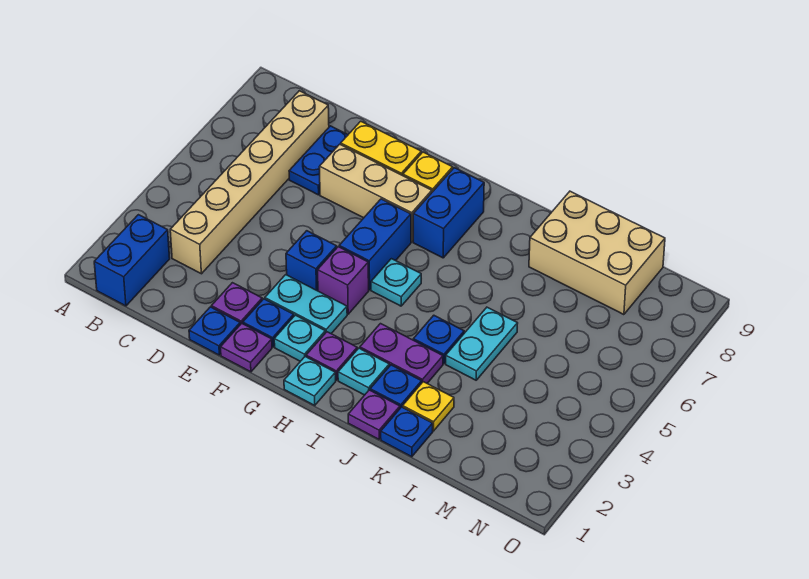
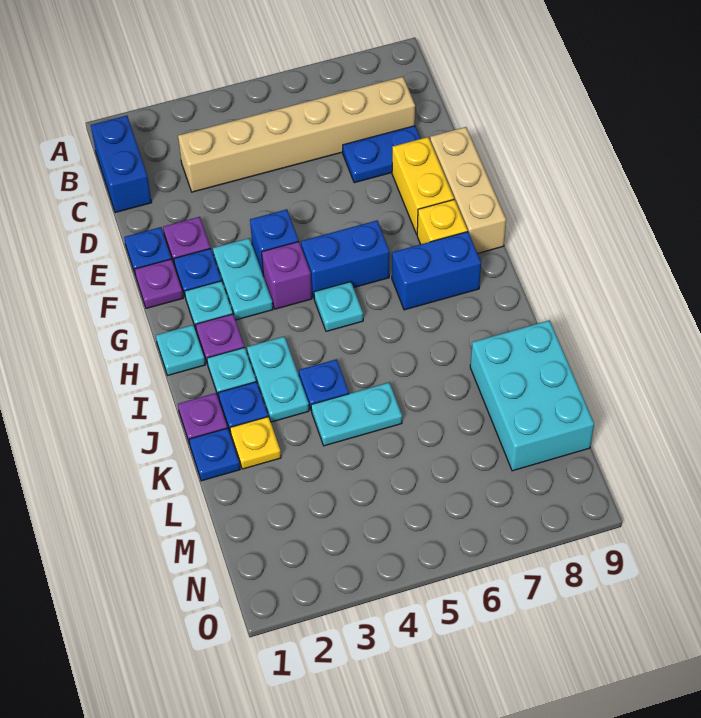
blue brick B1:B2 level 1 -> blue brick B1:C1 level 1
tan brick E7:G7 level 1 -> tan brick E9:G9 level 1
purple plate I3:J3 level 1 -> cyan plate I3:J3 level 1
tan brick K8:M9 level 1 -> cyan brick K8:M9 level 1

